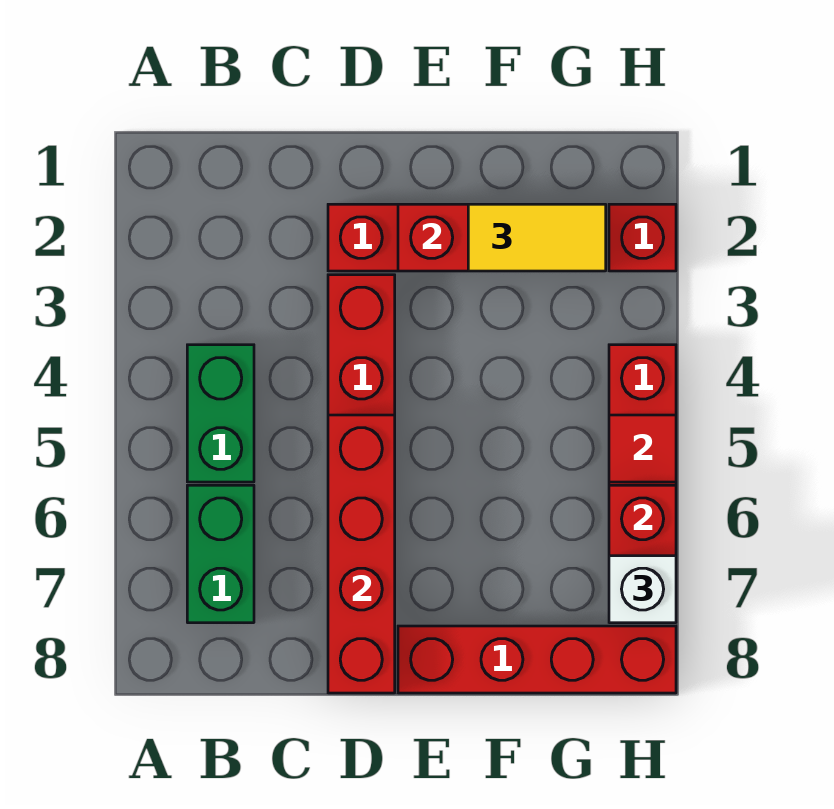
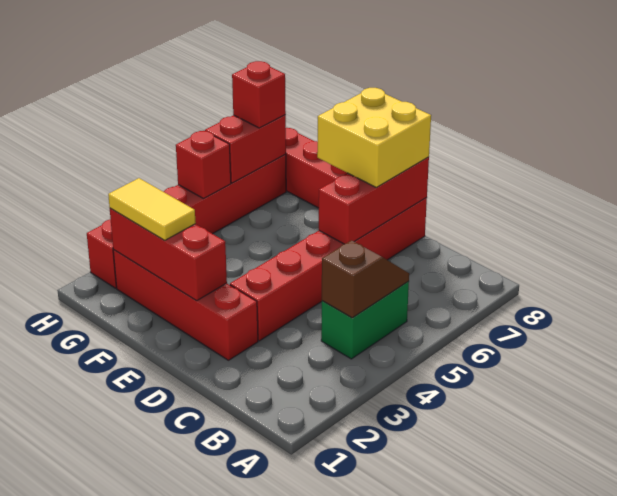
none -> brown slope B4:B5 level 2 top 4
green brick B6:B7 level 1 -> none
red brick D5:D8 level 2 -> red brick D6:D8 level 2
none -> yellow brick D7:E8 level 3
red tile H5 level 2 -> red brick H5 level 2
white brick H7 level 3 -> red brick H7 level 3

